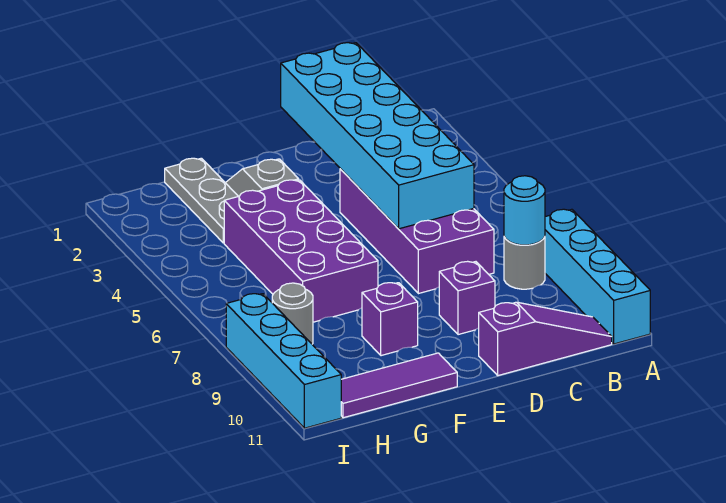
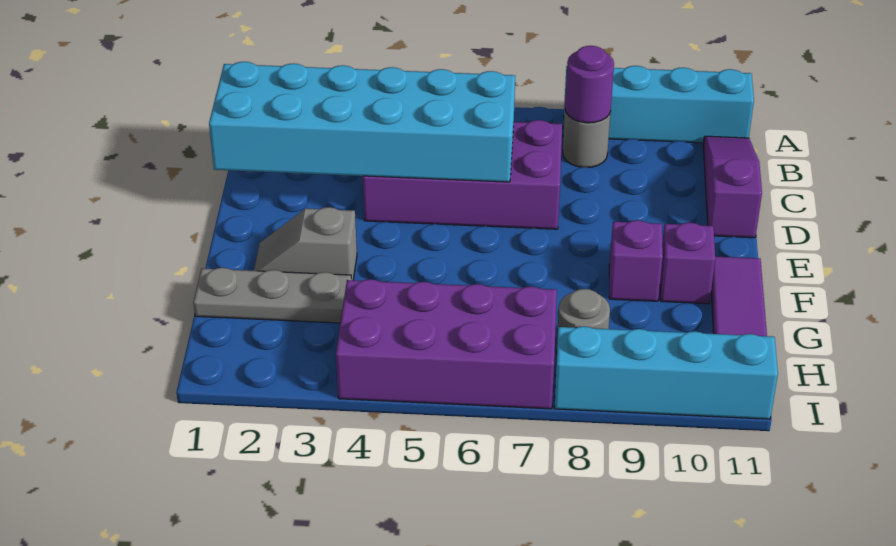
cyan round brick B8 level 2 -> purple round brick B8 level 2
purple brick D9 level 1 -> purple brick F10 level 1
purple brick F4:G7 level 1 -> purple brick H4:I7 level 1

